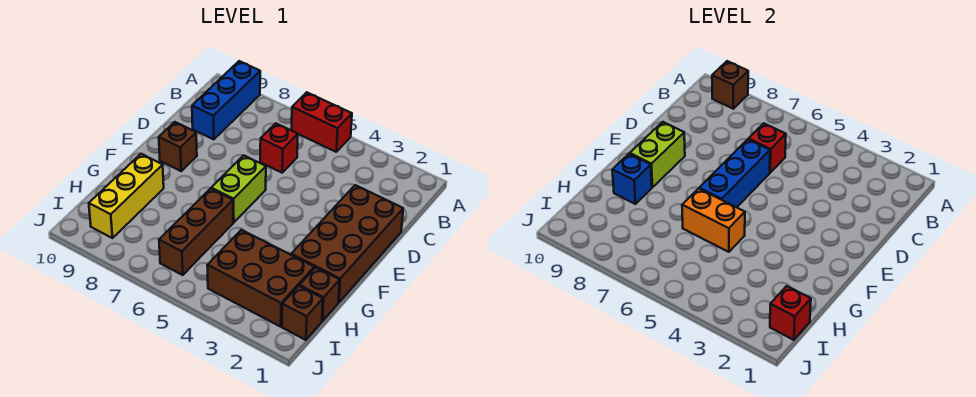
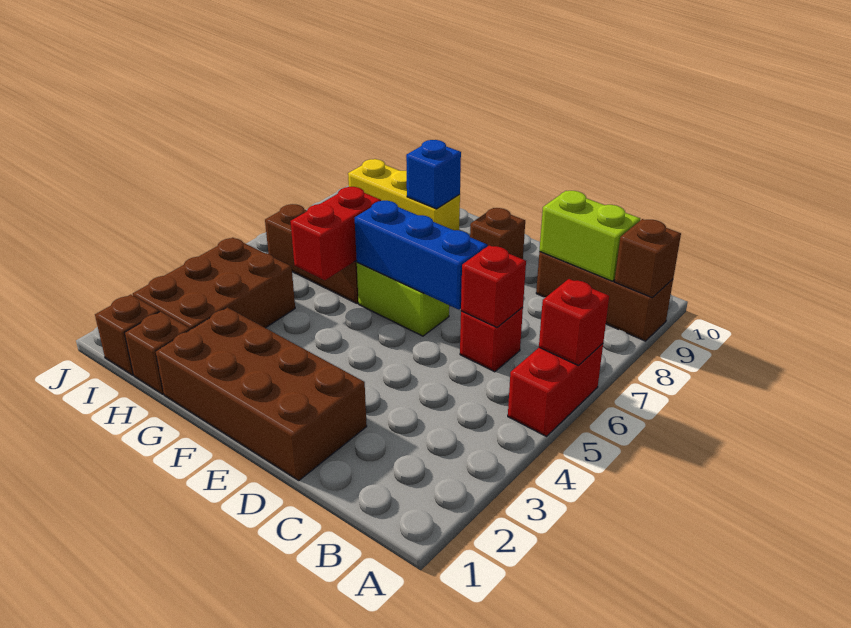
blue brick A9:C9 level 1 -> brown brick A9:C9 level 1
lime brick E9:F9 level 2 -> lime brick B9:C9 level 2
orange brick G5:G6 level 2 -> red brick G5:G6 level 2
red brick I1 level 2 -> red brick A6 level 2

